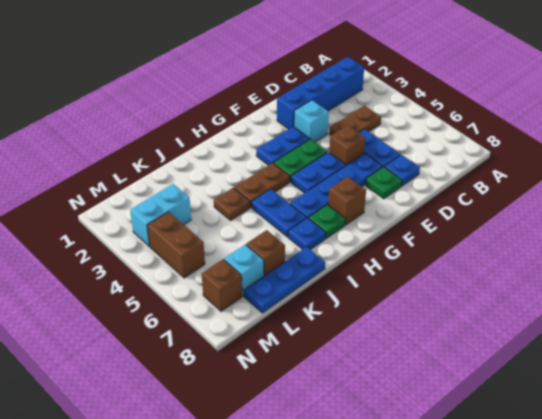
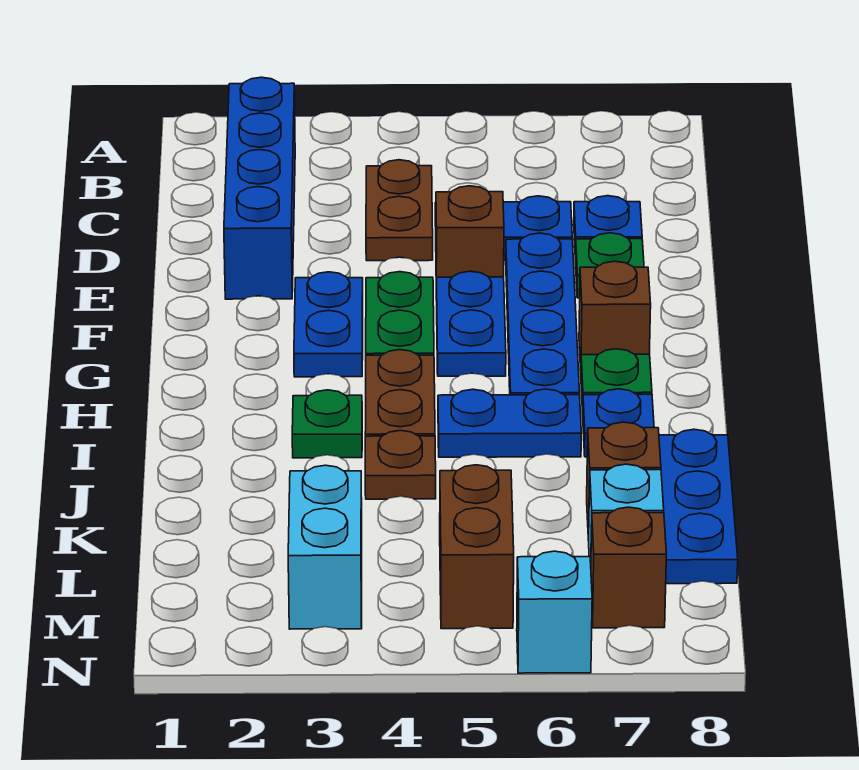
cyan brick E3 level 1 -> cyan brick N6 level 1
none -> green plate I3 level 1
brown brick M4:M5 level 1 -> brown brick L5:M5 level 1

